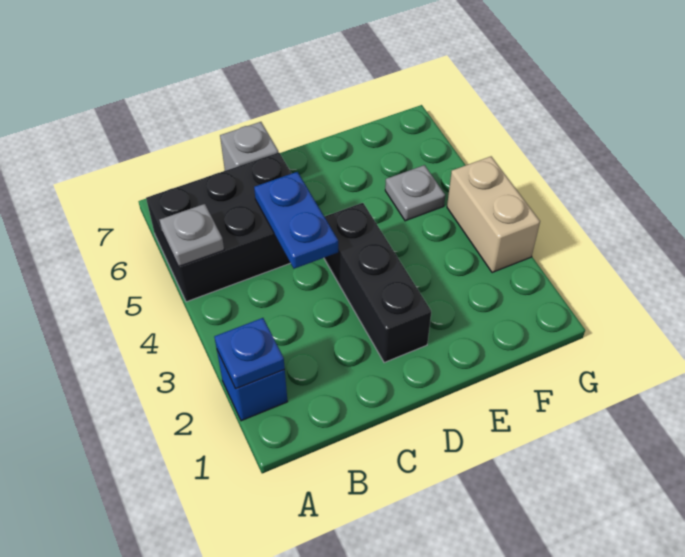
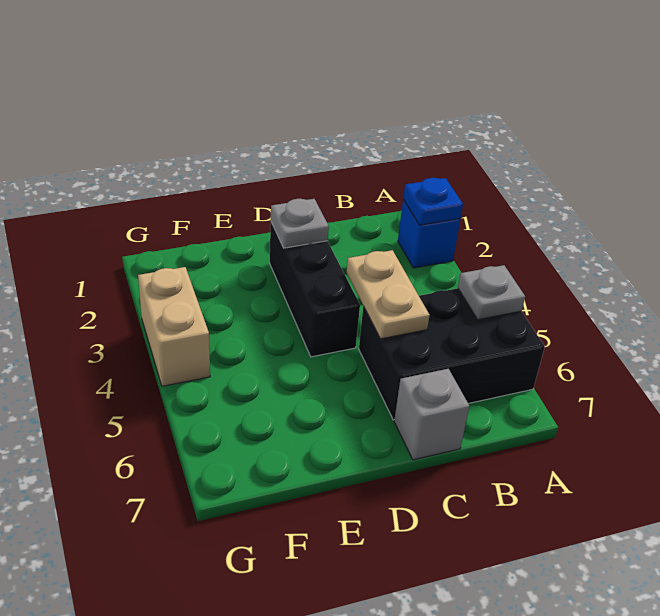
blue plate C4:C5 level 2 -> tan plate C4:C5 level 2
grey plate F5 level 1 -> grey plate D2 level 2

